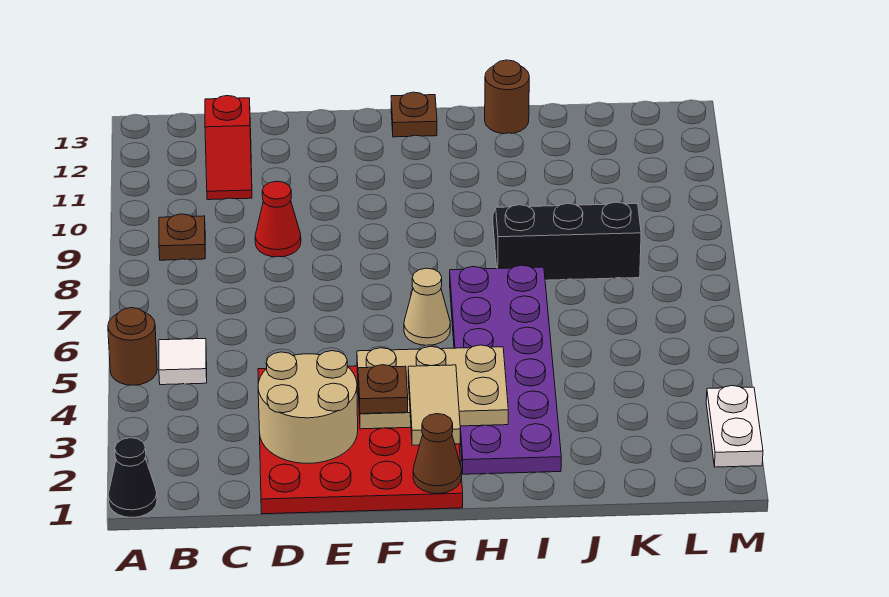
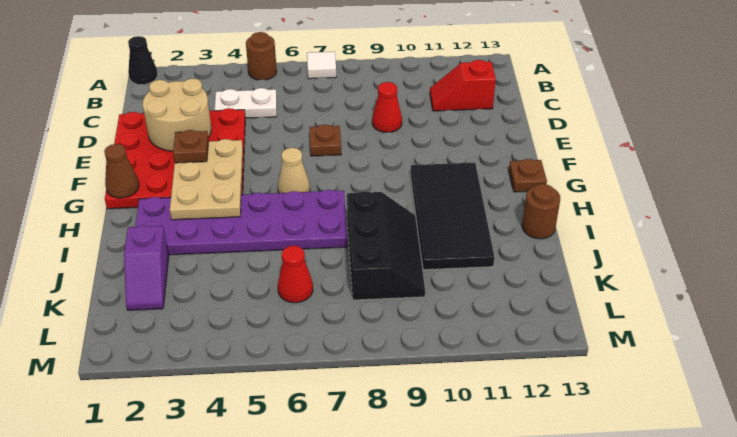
white tile B5 level 1 -> white tile A7 level 1
brown plate B9 level 1 -> brown plate E7 level 1
tan tile G2:G3 level 3 -> none
none -> black tile G10:J11 level 1
none -> purple slope J2:K2 level 1 top J
none -> red cone K6 level 1
white plate M2:M3 level 1 -> white plate C4:C5 level 1

